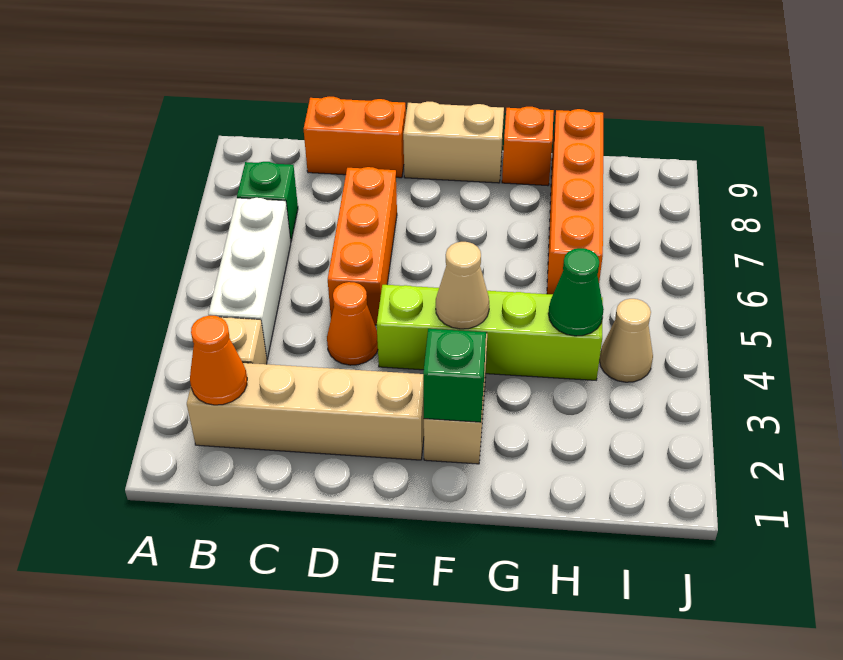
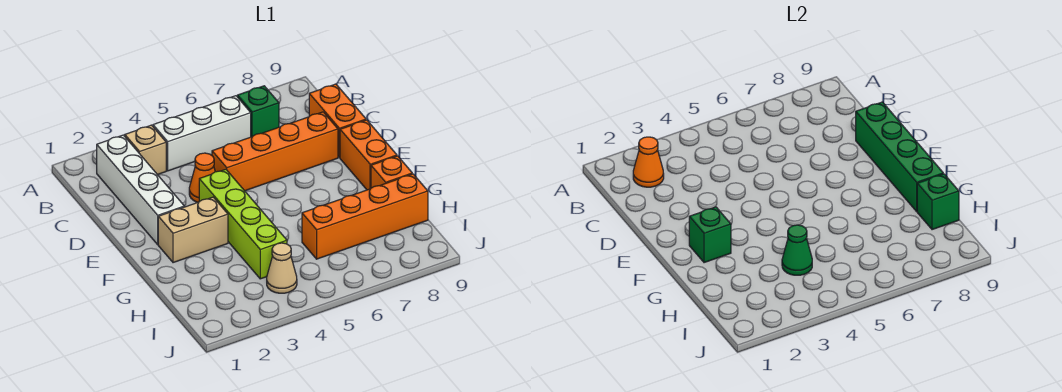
tan brick B2:E2 level 1 -> white brick B2:E2 level 1
orange brick D5:D7 level 1 -> orange brick D5:D8 level 1
none -> green brick D9:G9 level 2
tan brick E9:F9 level 1 -> orange brick E9:F9 level 1
tan cone F4 level 2 -> none
none -> green brick H9 level 2

